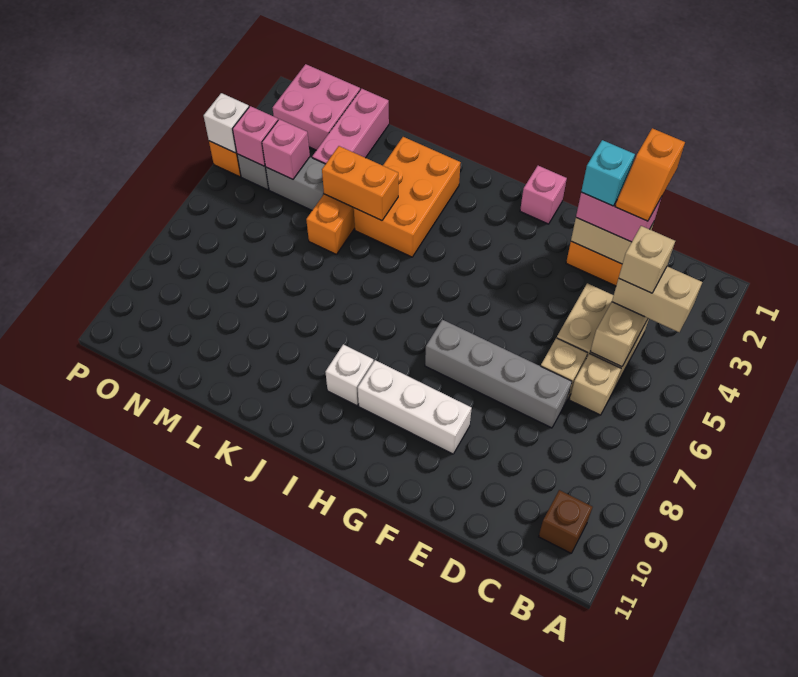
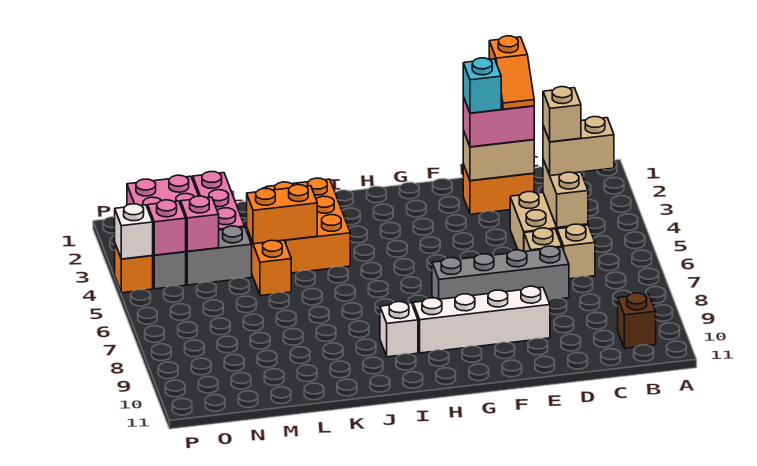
white brick F9:H9 level 1 -> white brick E9:H9 level 1
pink brick G1 level 1 -> none

